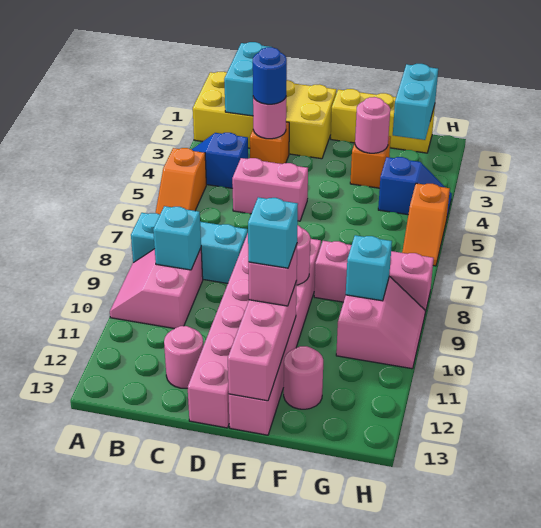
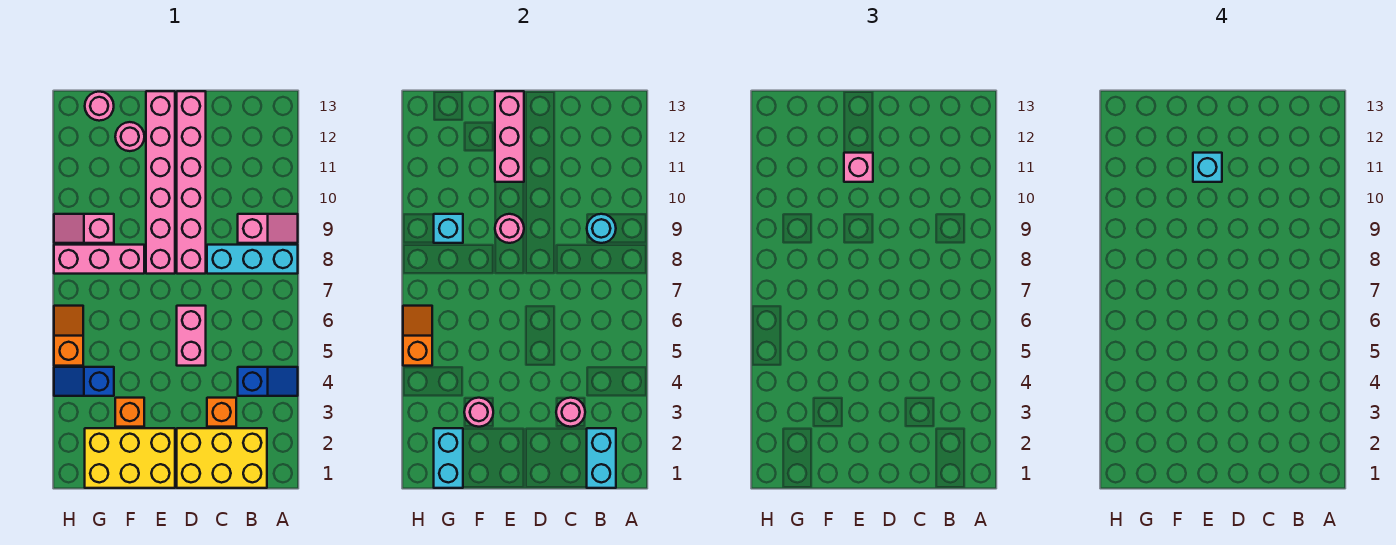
yellow brick A1:D2 level 1 -> yellow brick B1:D2 level 1
orange slope A5:A6 level 1 top 5 -> orange slope H5:H6 level 2 top 5
pink slope A9:B10 level 1 top B -> pink slope A9:B9 level 1 top B
cyan brick B9 level 2 -> cyan round brick B9 level 2
blue round brick C3 level 3 -> none
pink brick C5:D5 level 1 -> pink brick D5:D6 level 1
pink round brick C12 level 1 -> pink round brick G13 level 1
yellow brick E1:G1 level 1 -> yellow brick E1:G2 level 1
pink slope G9:H10 level 1 top G -> pink slope G9:H9 level 1 top G

